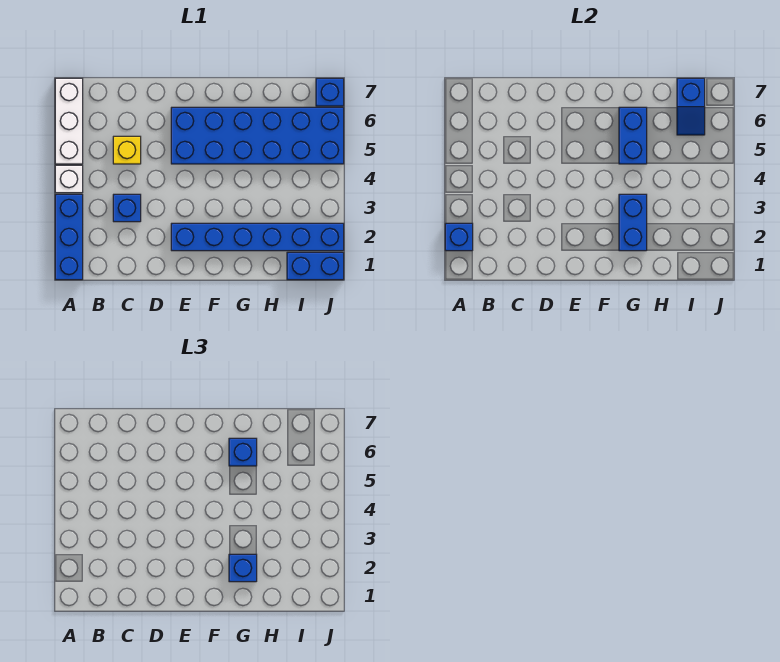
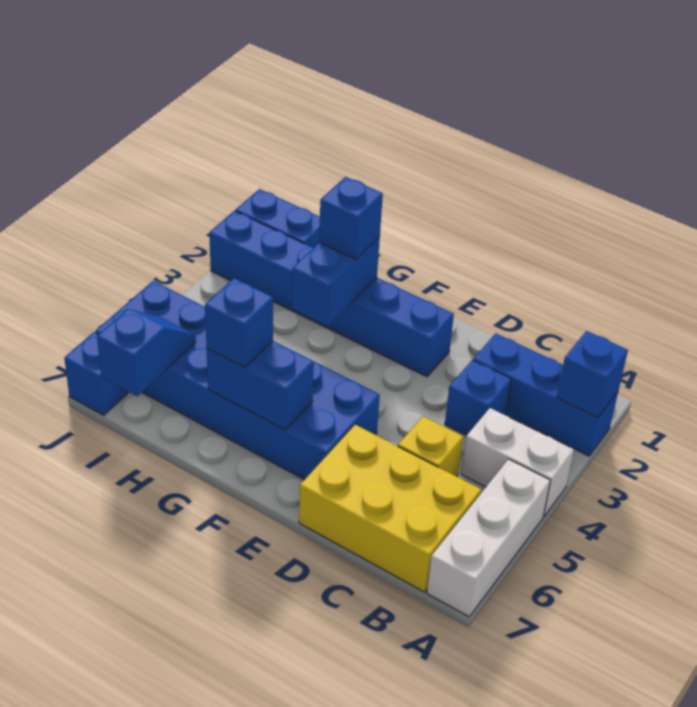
blue brick A1:A3 level 1 -> blue brick A2:C2 level 1
white brick A4 level 1 -> white brick A4:B4 level 1
none -> yellow brick B6:D7 level 1
blue brick G5:G6 level 2 -> blue brick F6:G6 level 2

